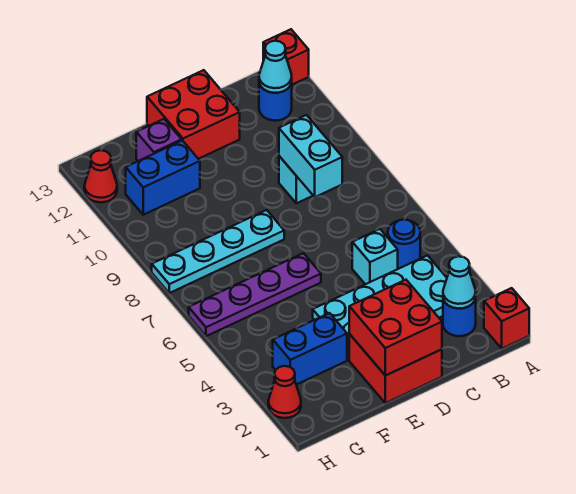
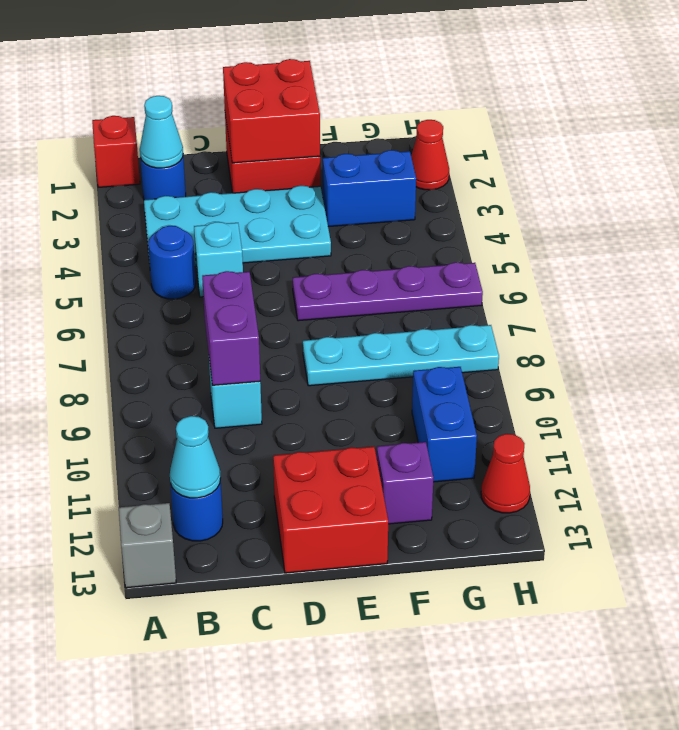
red brick A13 level 1 -> grey brick A13 level 1
cyan brick C8:C9 level 2 -> purple brick C8:C9 level 2
blue brick F11:G11 level 1 -> blue brick G10:G11 level 1

